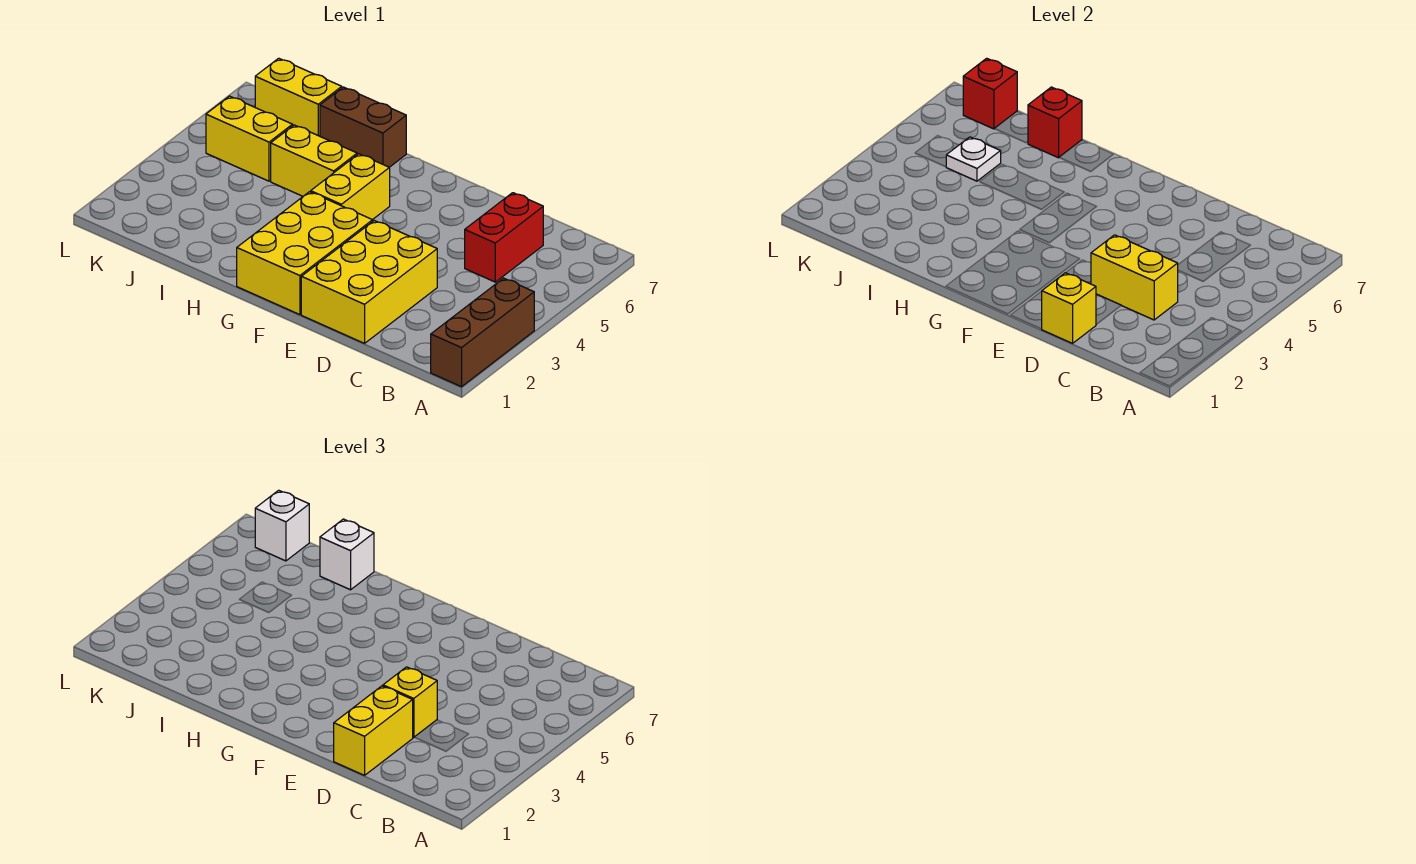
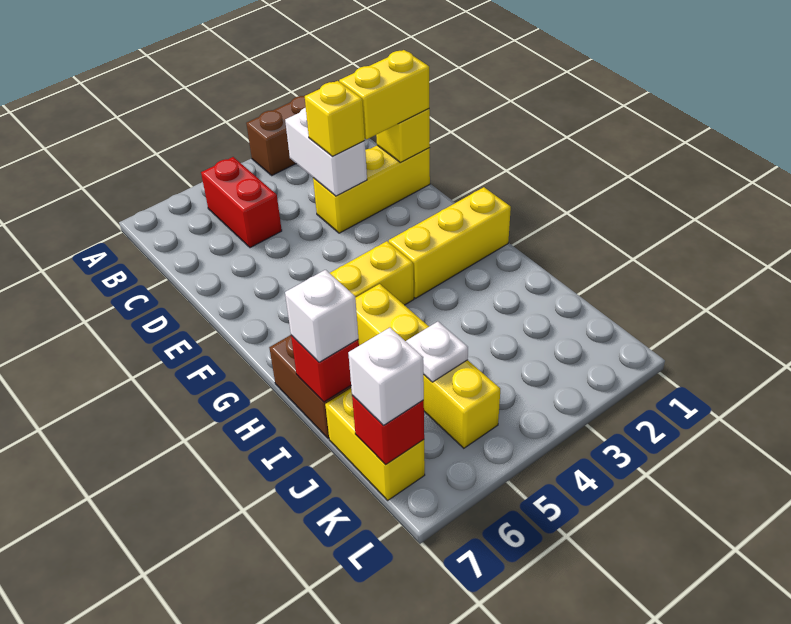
yellow brick C3:D3 level 2 -> white brick C3:D3 level 2
red brick C5:C6 level 1 -> red brick B5:C5 level 1
yellow brick D1:E3 level 1 -> yellow brick D1:D3 level 1
yellow brick F1:G3 level 1 -> yellow brick G1:G3 level 1

